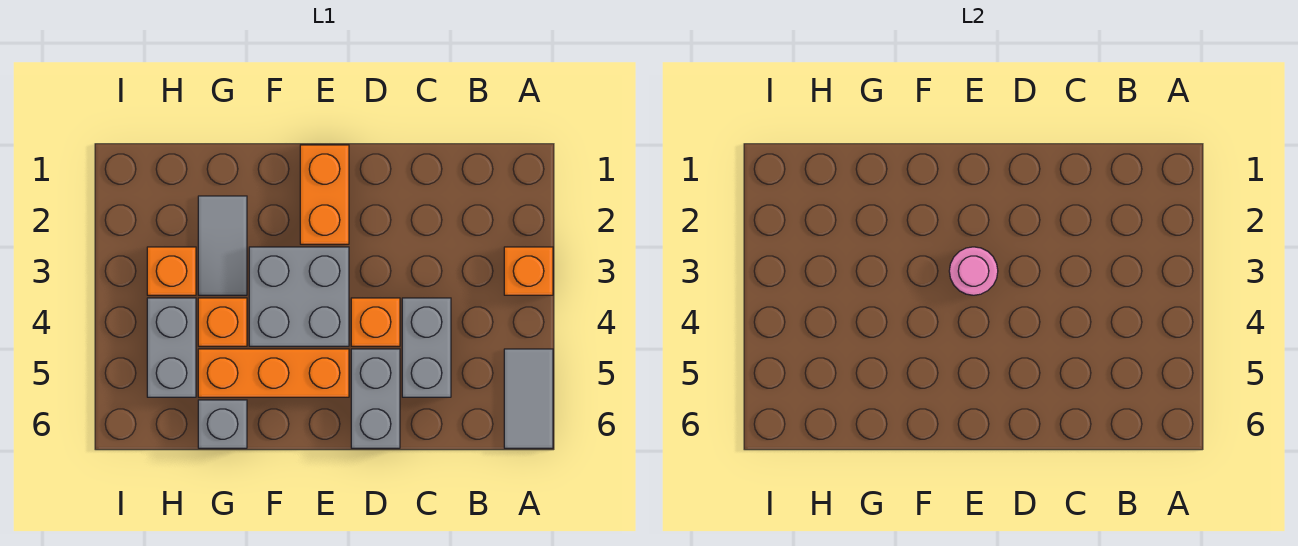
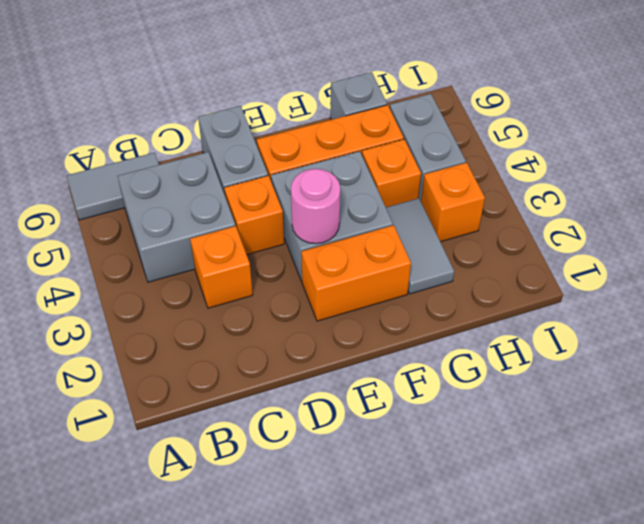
orange brick A3 level 1 -> orange brick C3 level 1
grey tile A5:A6 level 1 -> grey tile A6:B6 level 1
grey brick C4:C5 level 1 -> grey brick B4:C5 level 1
orange brick E1:E2 level 1 -> orange brick E2:F2 level 1

